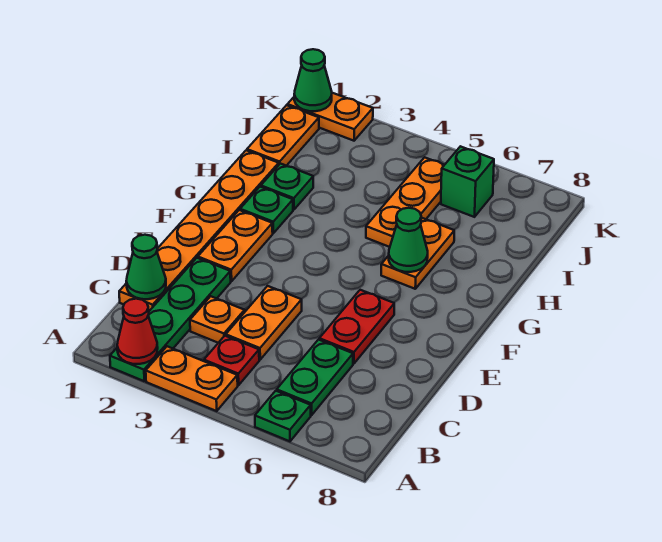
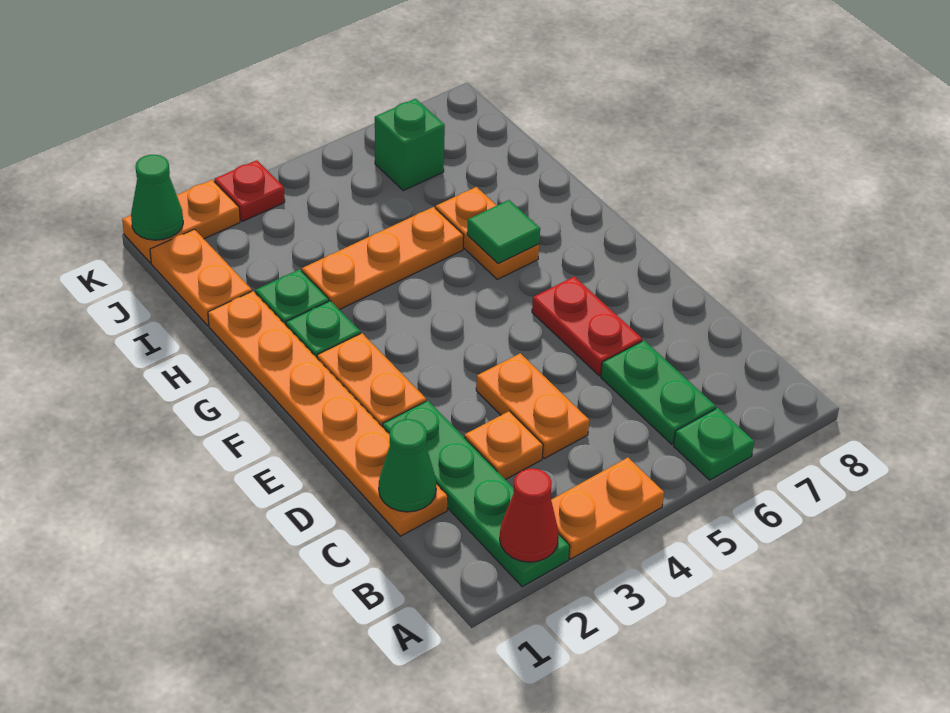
red plate B4 level 1 -> red plate K3 level 1
green cone G6 level 2 -> green tile G6 level 2
orange plate H5:J5 level 1 -> orange plate H3:H5 level 1

